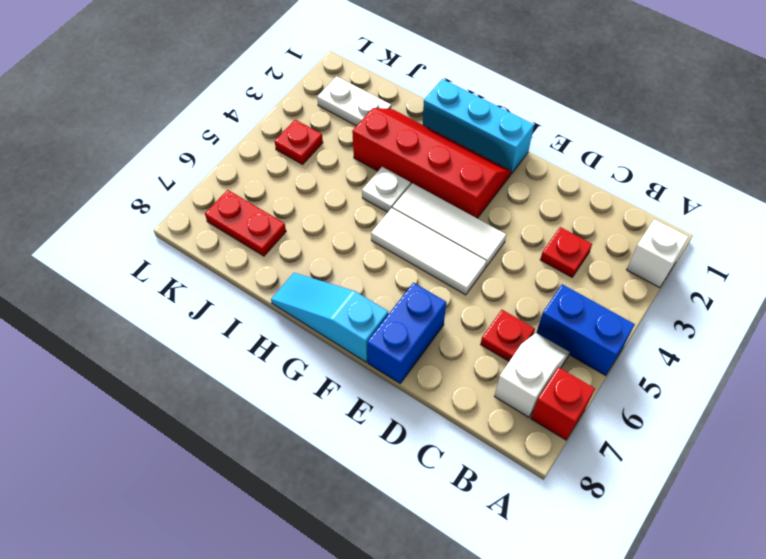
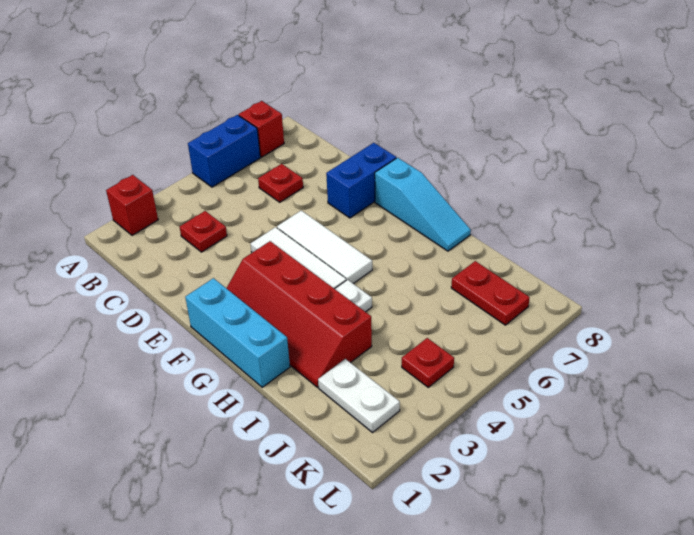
white brick A2 level 1 -> red brick A2 level 1
blue brick A5:B5 level 1 -> blue brick A5:A6 level 1
white slope B6:B7 level 1 top 7 -> none

